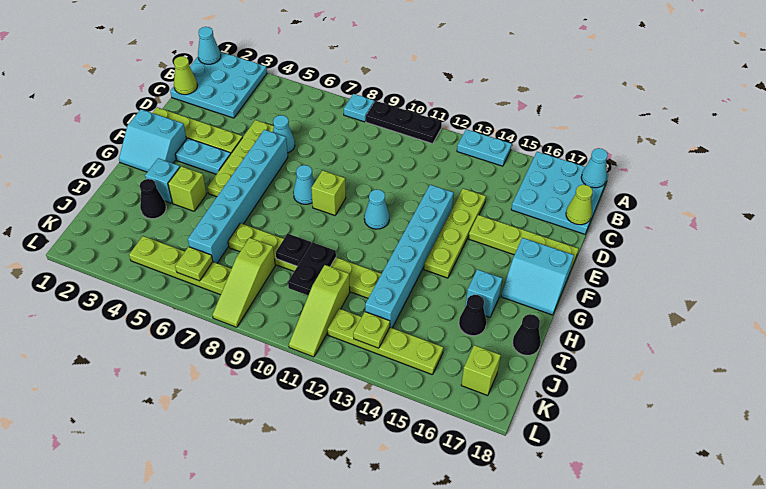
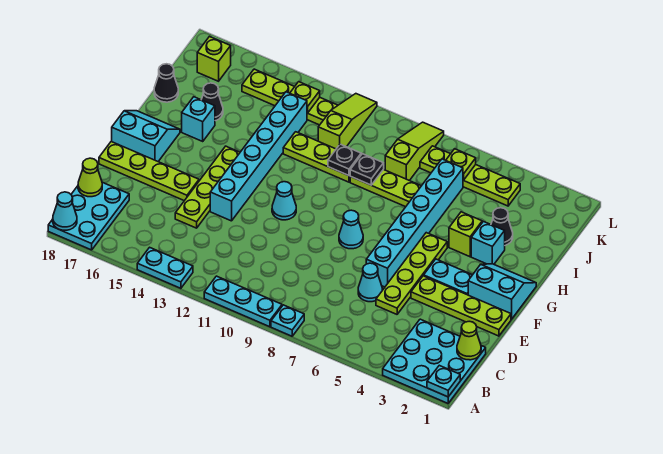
cyan cone A1 level 2 -> cyan plate A1 level 2
black plate A9:A11 level 1 -> cyan plate A9:A11 level 1
cyan plate A16:C18 level 1 -> cyan plate A17:C18 level 1
lime brick F9 level 1 -> none
black plate I10:J10 level 2 -> black plate I10 level 2

